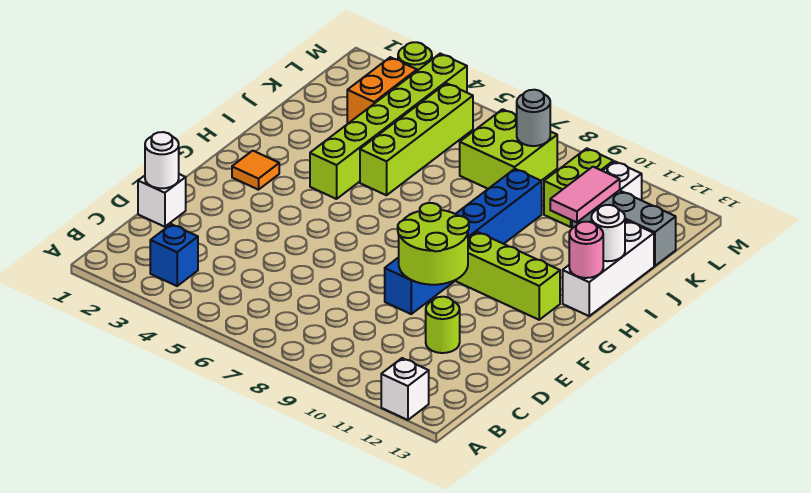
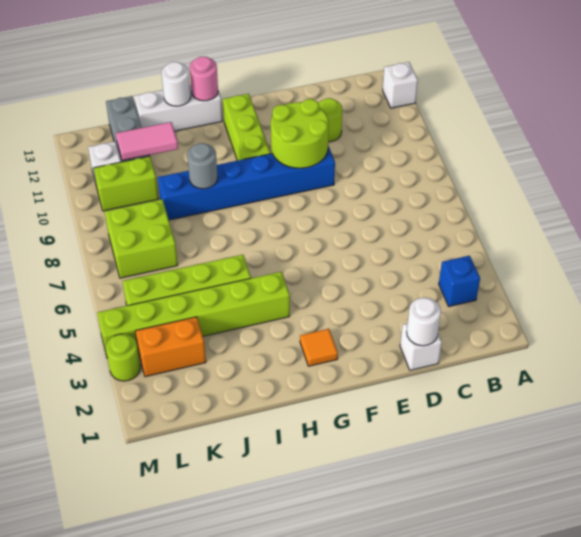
grey round brick L8 level 2 -> grey round brick I9 level 2

